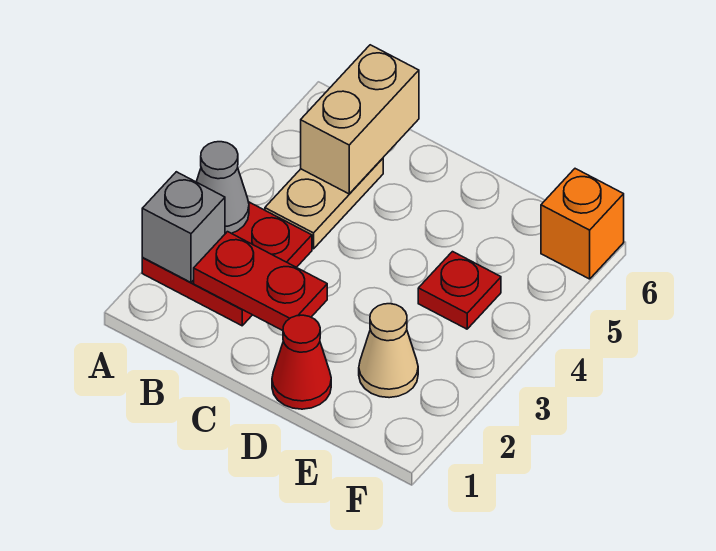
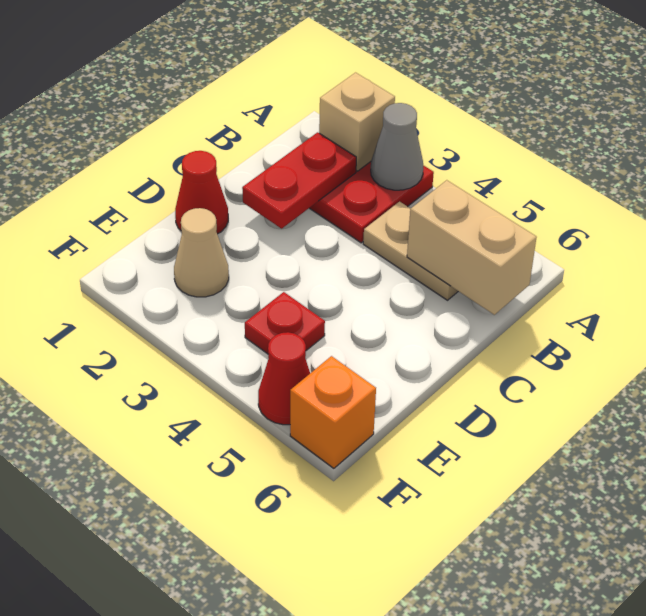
grey brick A2 level 2 -> tan brick A2 level 2
none -> red cone F5 level 1

